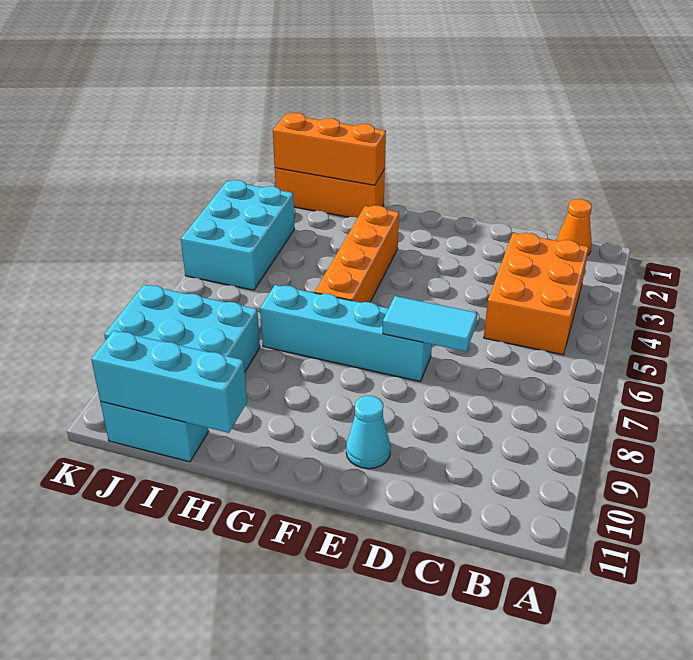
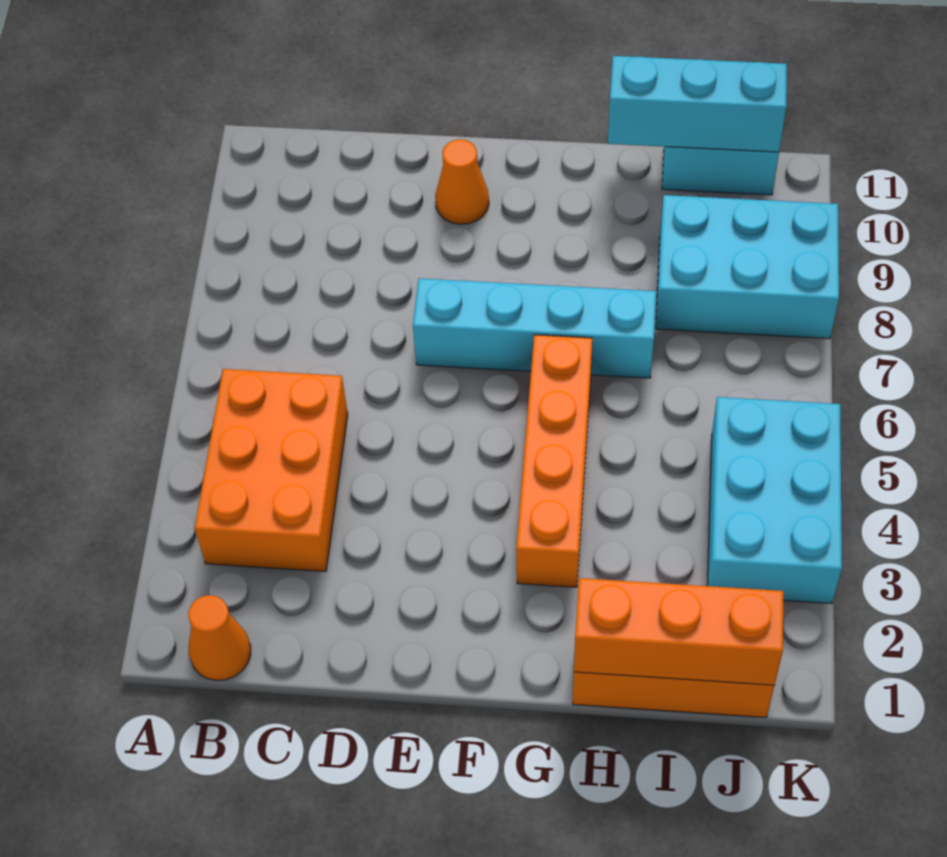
cyan tile D7:E7 level 2 -> none
cyan cone E10 level 1 -> orange cone E10 level 1

